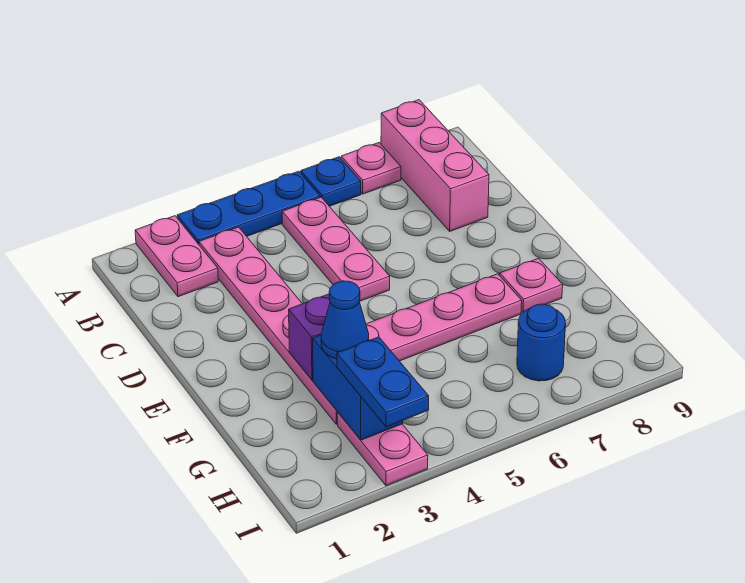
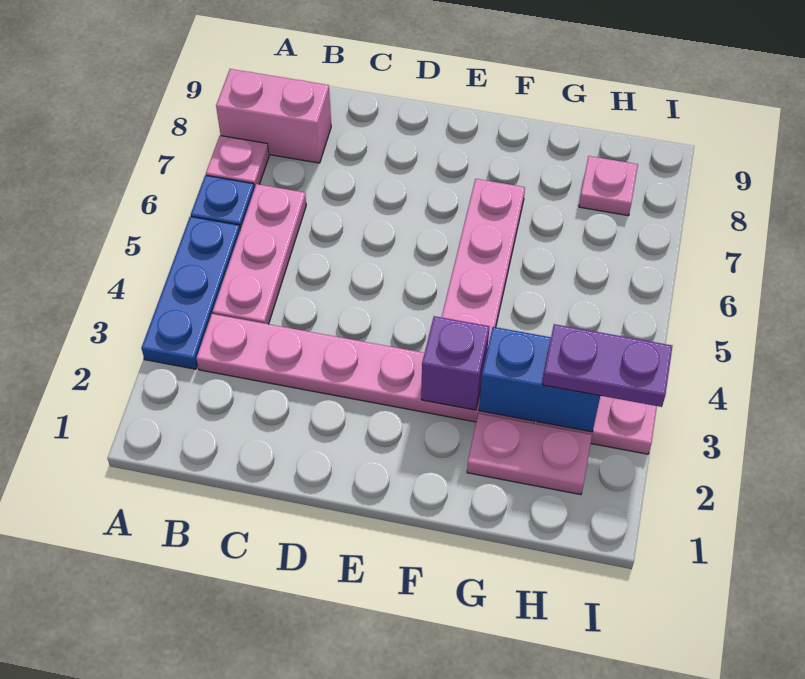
pink plate A2:B2 level 1 -> pink plate G2:H2 level 1
pink brick A8:C8 level 1 -> pink brick A8:B8 level 1
pink plate B5:D5 level 1 -> pink plate B4:B6 level 1
pink plate F8 level 1 -> pink plate H8 level 1
blue cone G3 level 3 -> none
blue plate H3:I3 level 3 -> purple plate H3:I3 level 3
blue round brick H7 level 1 -> none

